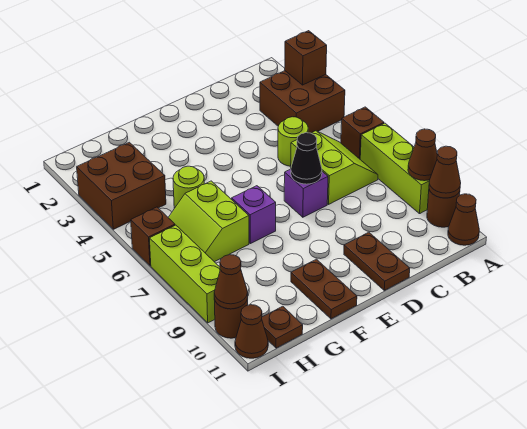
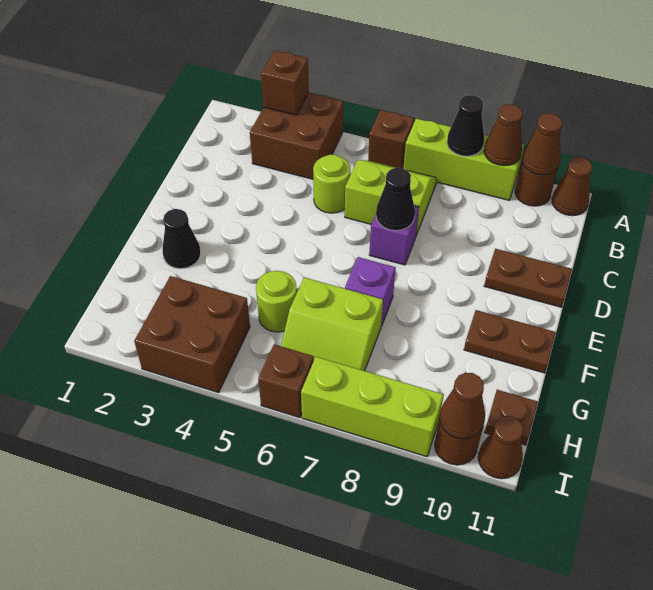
none -> black cone A8 level 2
none -> black cone F2 level 1

